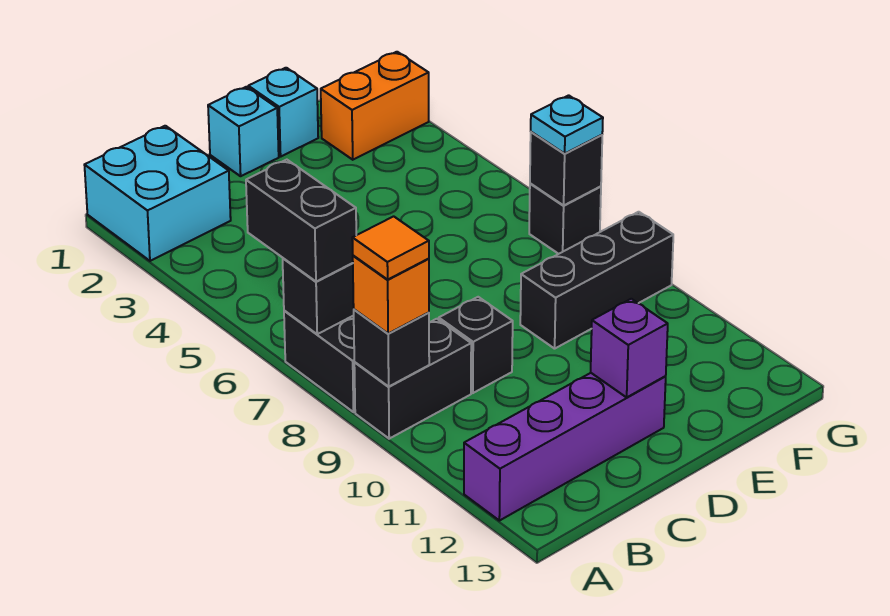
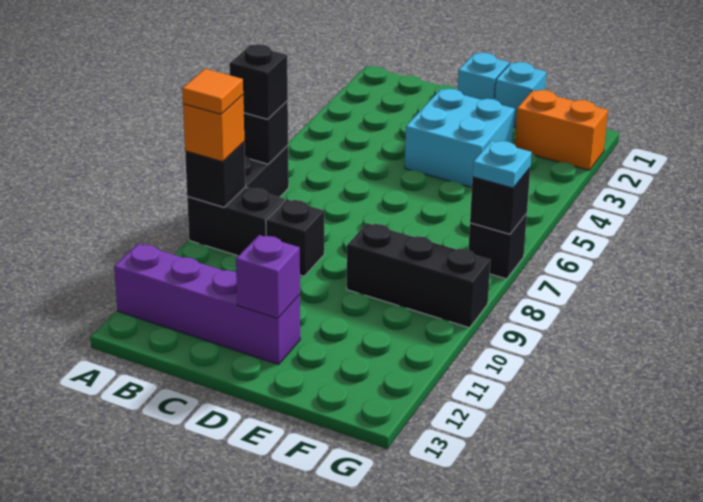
cyan brick A1:B2 level 1 -> cyan brick D3:E4 level 1
black brick A6:A7 level 3 -> black brick A7 level 3

